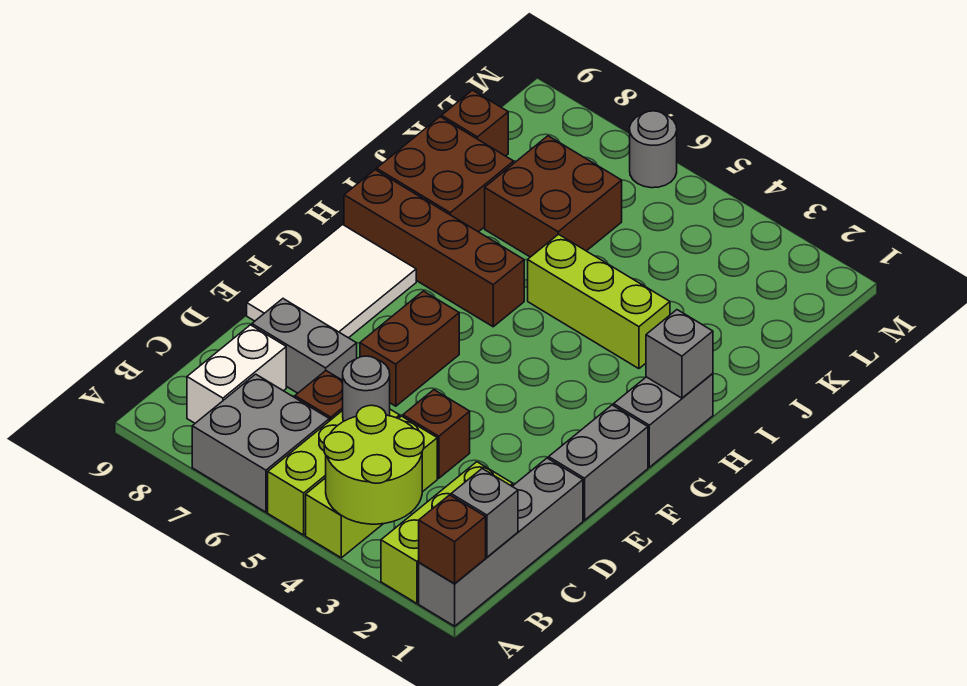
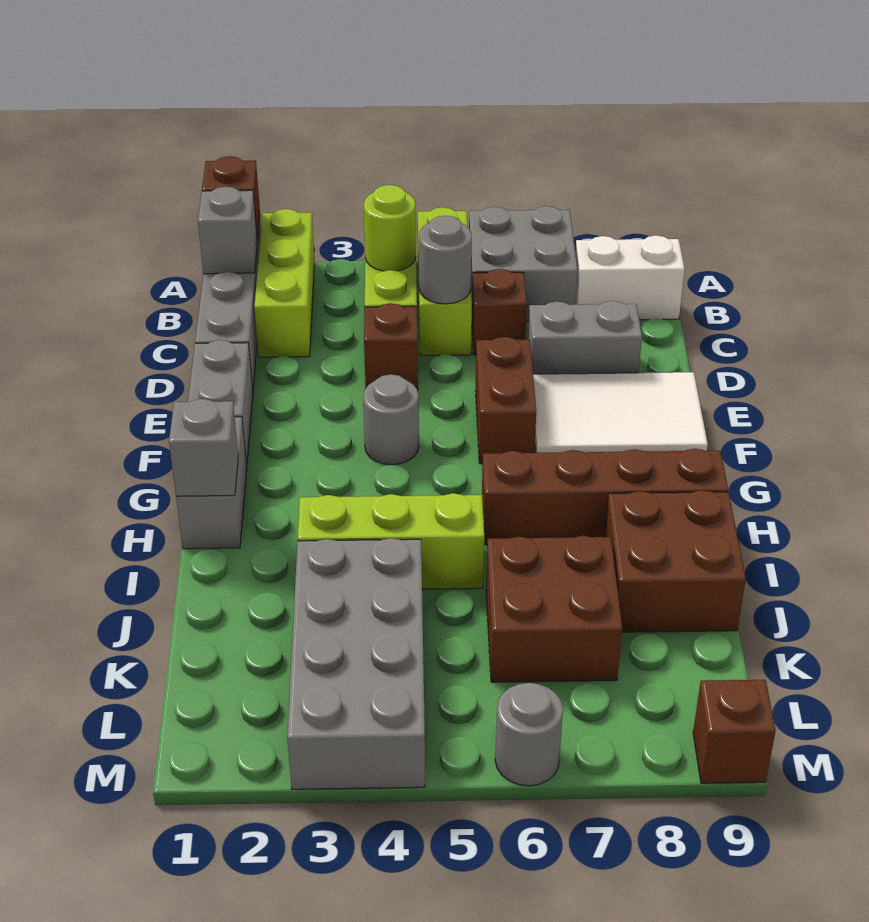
lime round brick A3:B4 level 2 -> lime round brick B4 level 2
white brick B8:C8 level 1 -> white brick B8:B9 level 1
white tile E8:G9 level 1 -> white tile E7:F9 level 1
none -> grey round brick F4 level 1
none -> grey brick J3:M4 level 1
brown brick K9 level 1 -> brown brick M9 level 1

